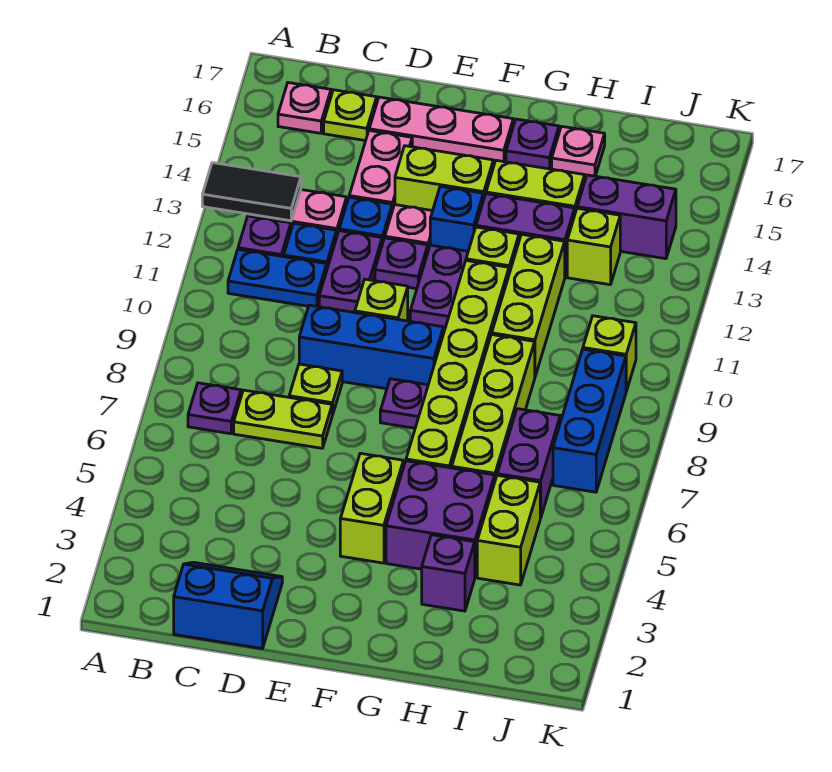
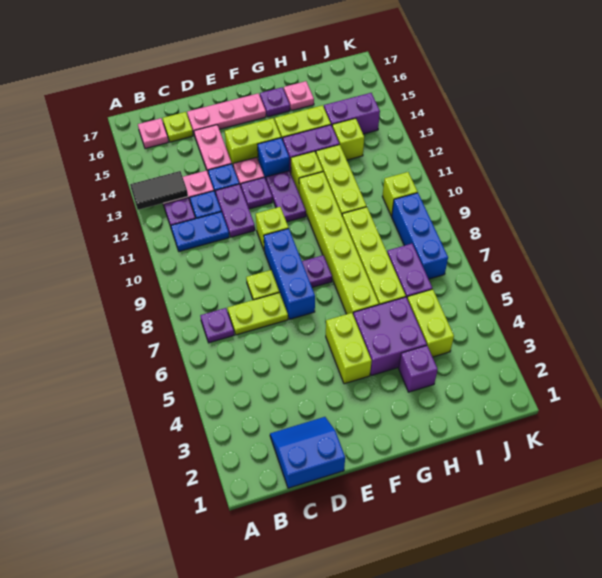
blue brick D9:F9 level 1 -> blue brick E7:E9 level 1

